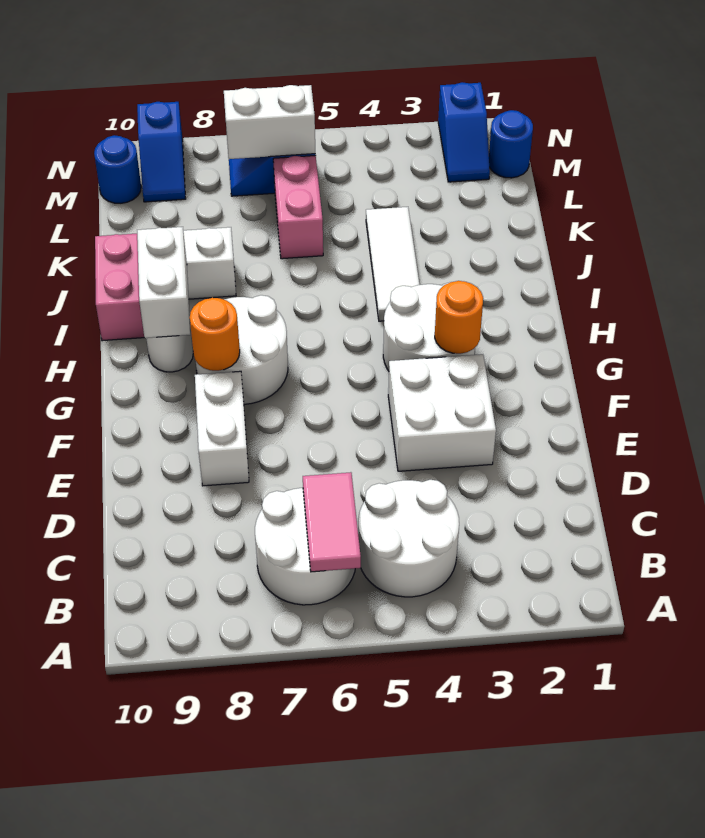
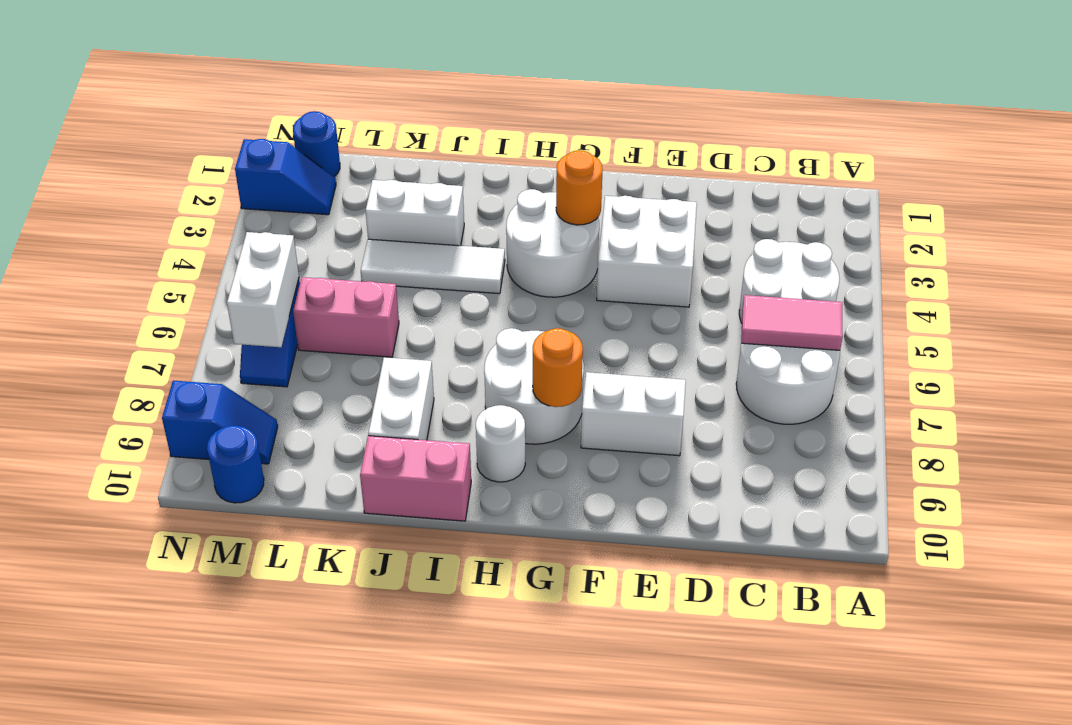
white brick H9:I9 level 2 -> white brick J3:K3 level 1

